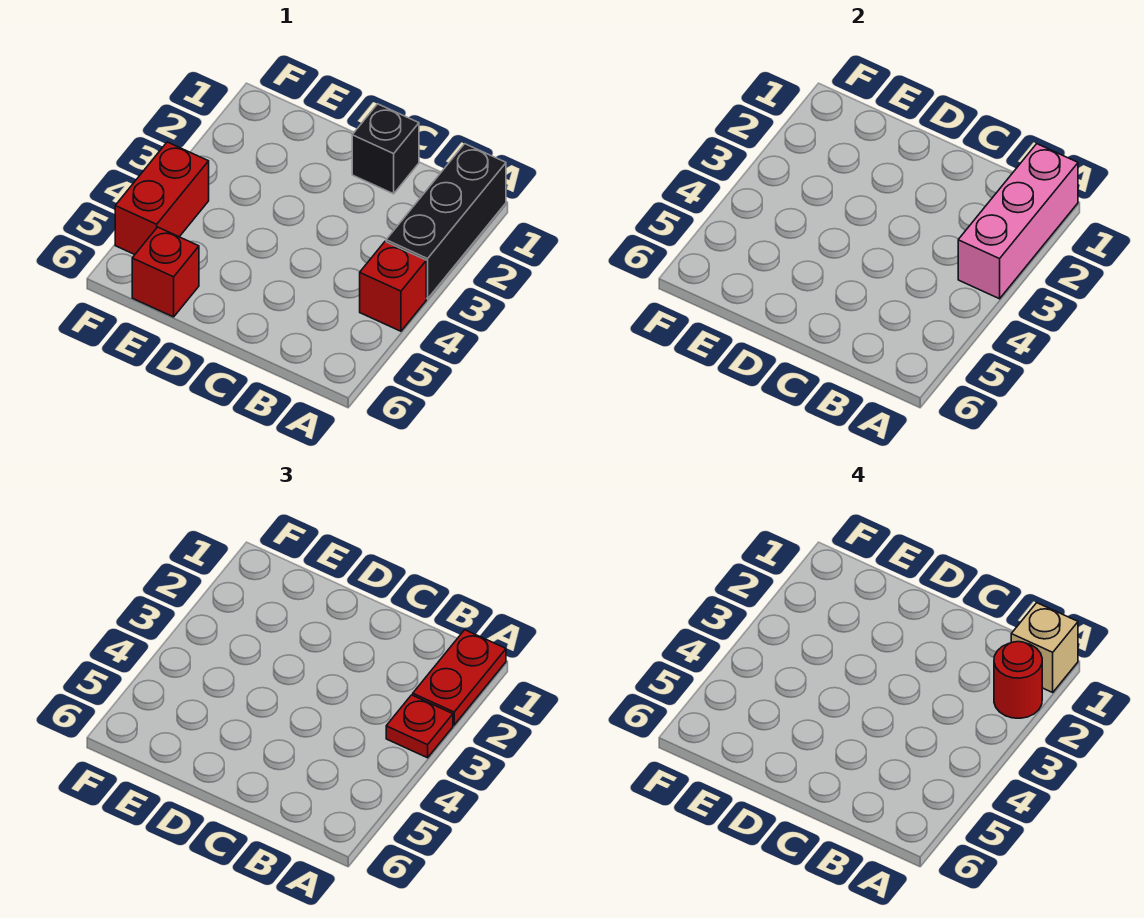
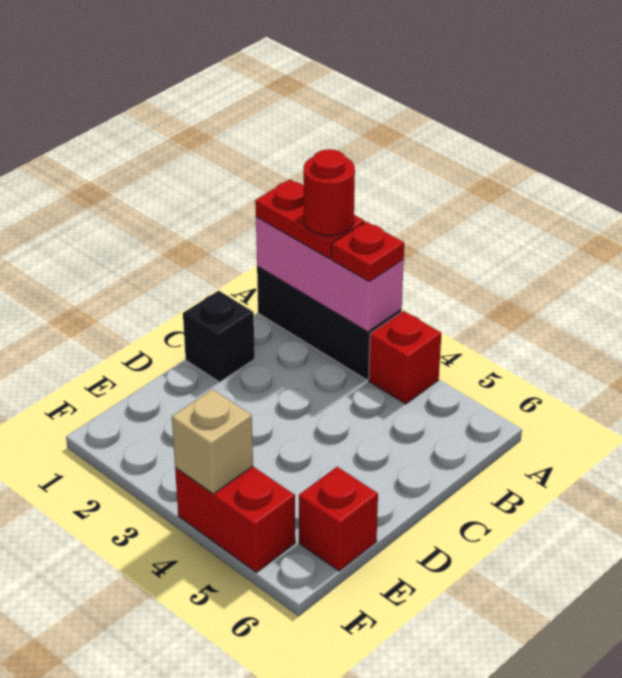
tan brick A1 level 4 -> tan brick F4 level 2

